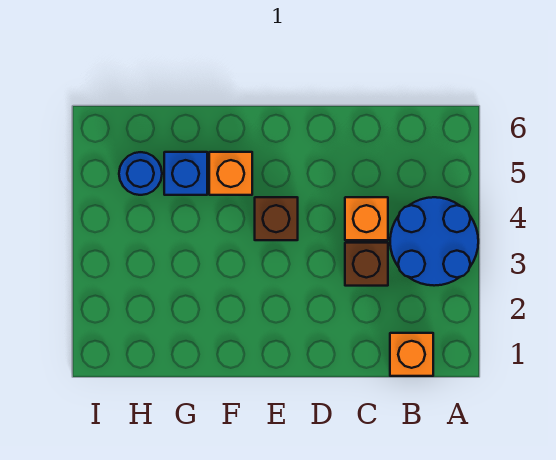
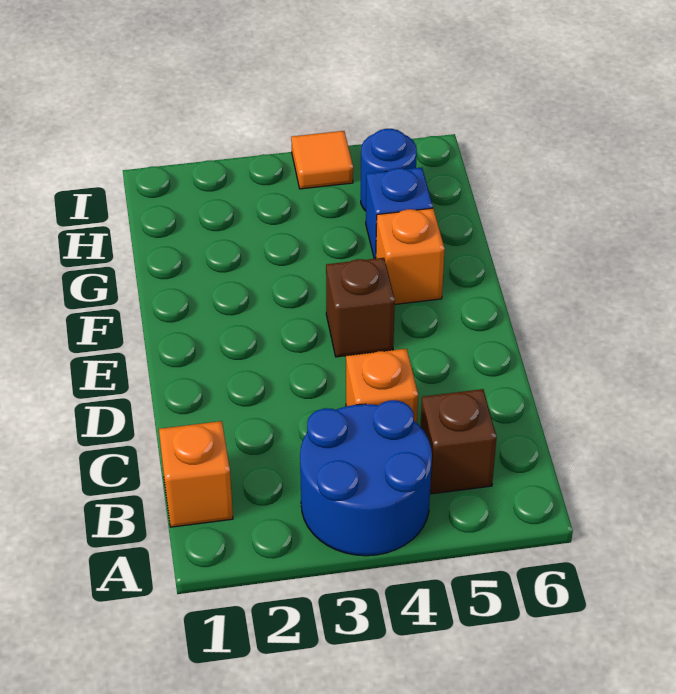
brown brick C3 level 1 -> brown brick B5 level 1
none -> orange tile I4 level 1

